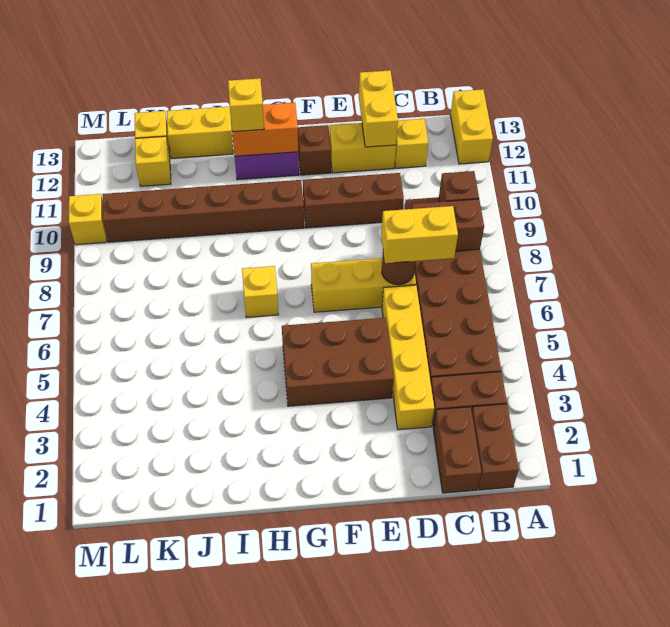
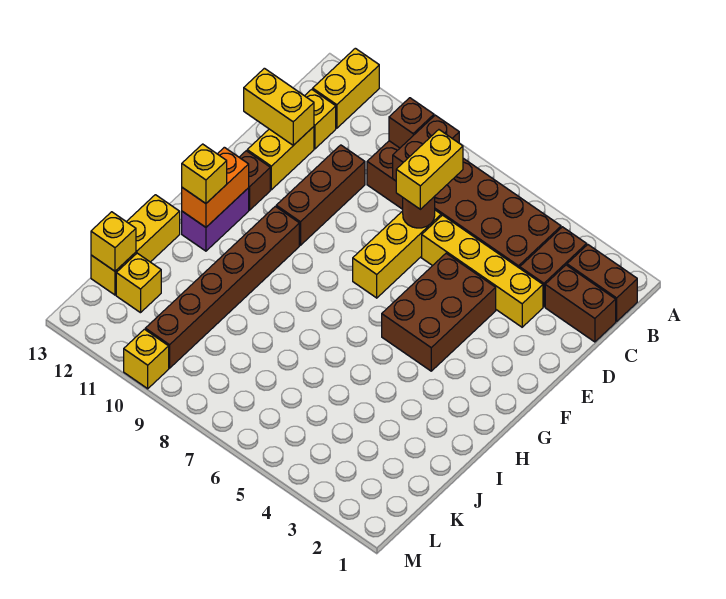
yellow brick A12:A13 level 1 -> yellow brick A12:B12 level 1
yellow brick H7 level 1 -> yellow brick K13 level 2

